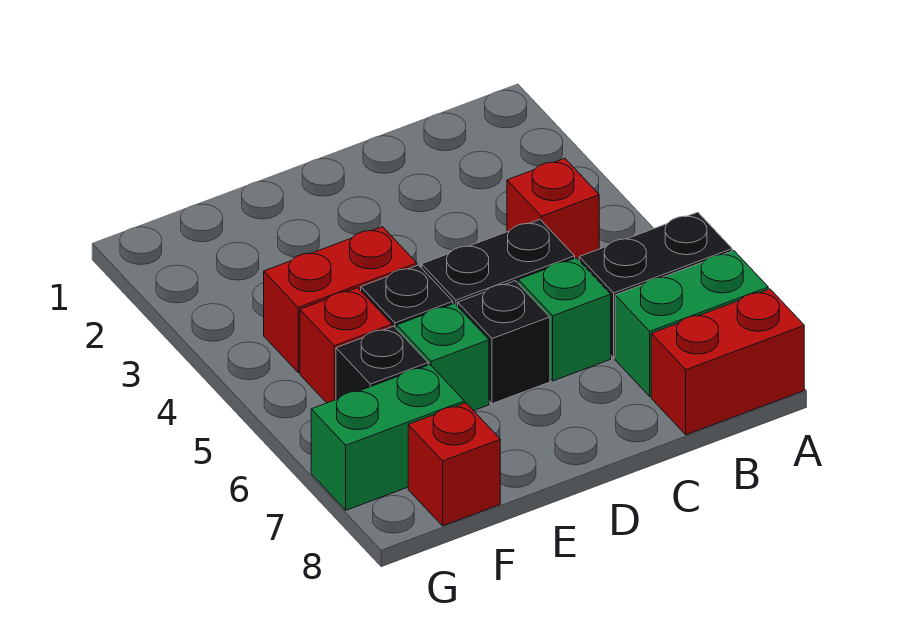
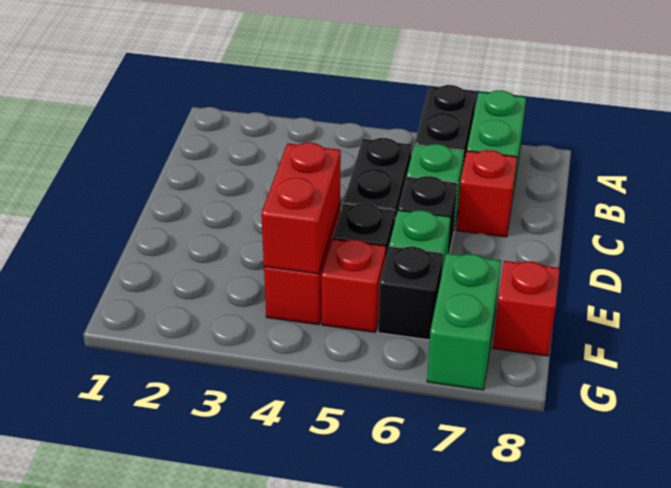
red brick A8:B8 level 1 -> red brick E4:F4 level 2
red brick B4 level 1 -> red brick C7 level 1

